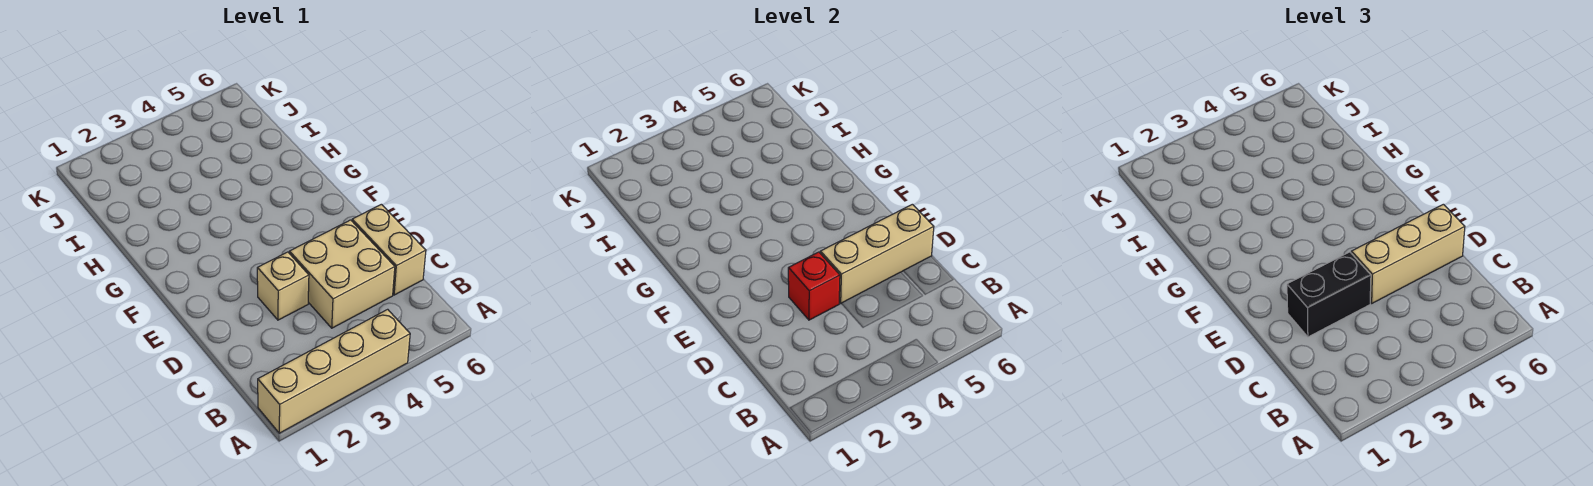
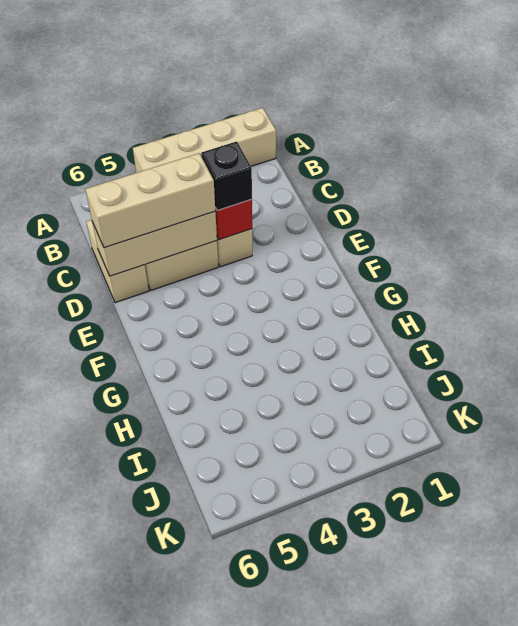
black brick D2:D3 level 3 -> black brick D3 level 3

